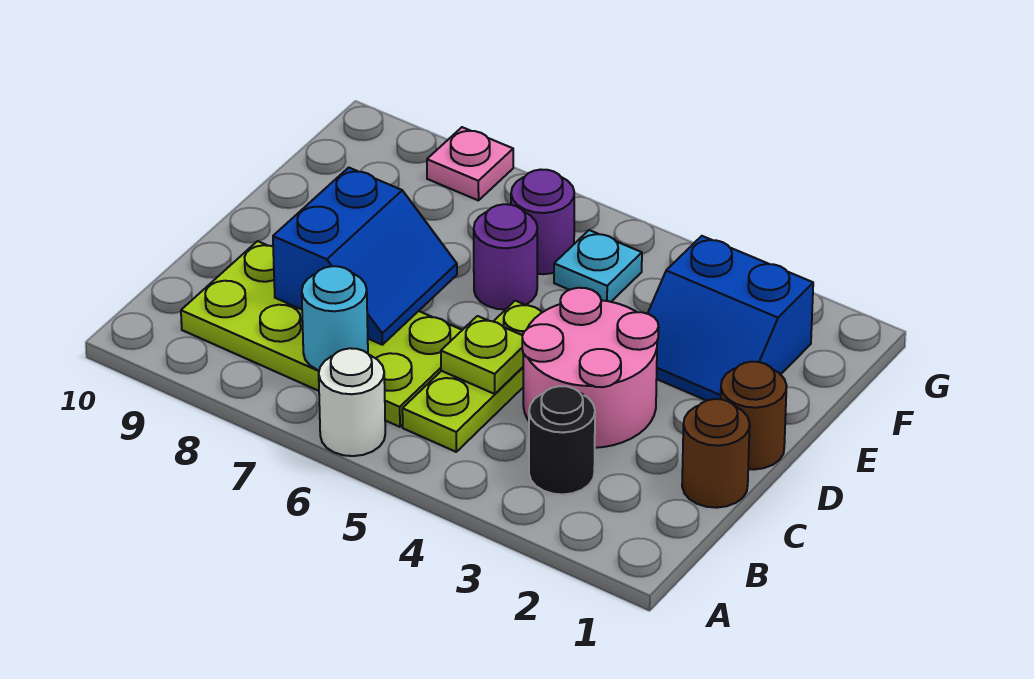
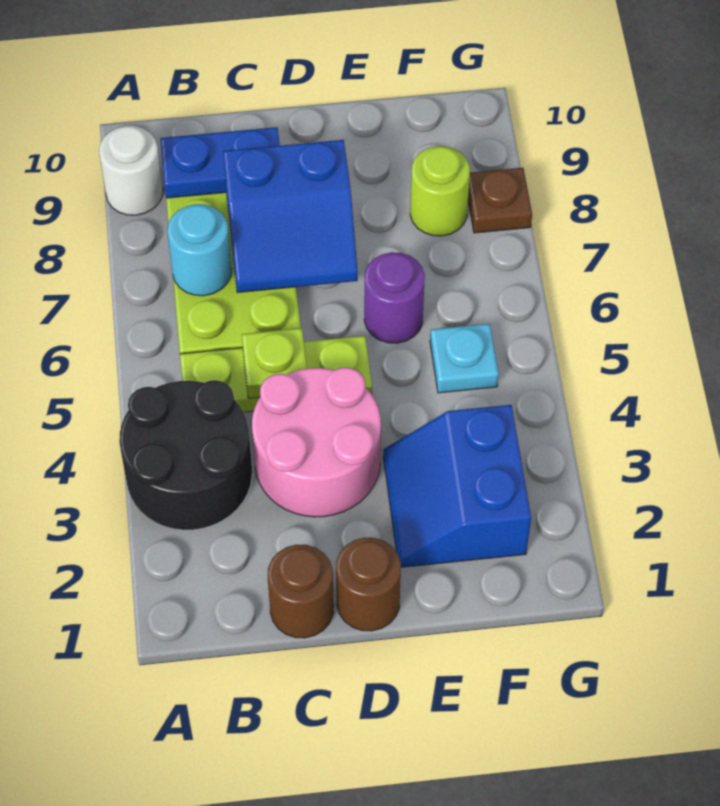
white round brick A6 level 1 -> white round brick A9 level 1
black round brick B3 level 1 -> black round brick A3:B4 level 1
none -> blue plate B9:C9 level 2
purple round brick F6 level 1 -> none
none -> lime round brick F8 level 1
pink plate G8 level 1 -> brown plate G8 level 1

